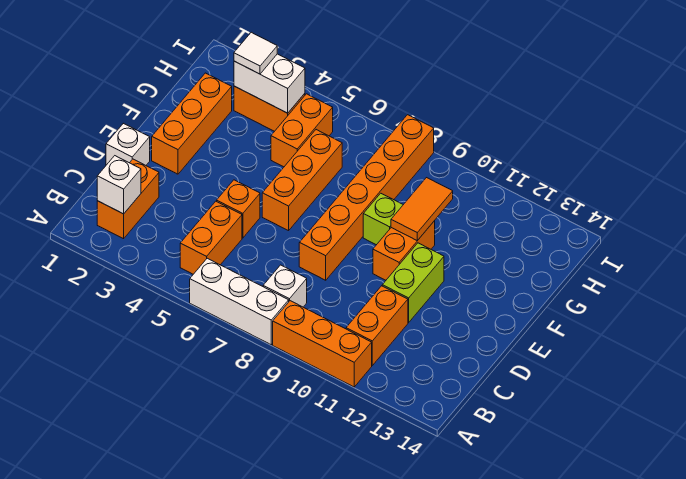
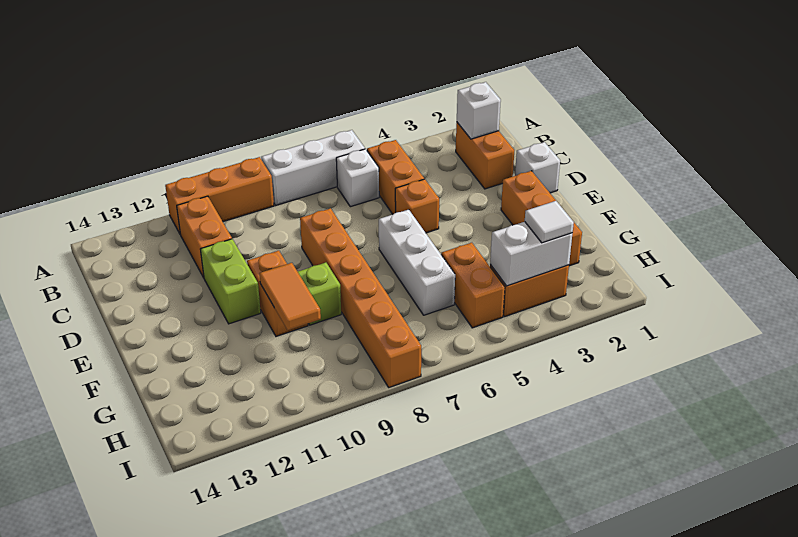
white brick B8 level 1 -> white brick B6 level 1
orange brick E6:G6 level 1 -> white brick E6:G6 level 1

